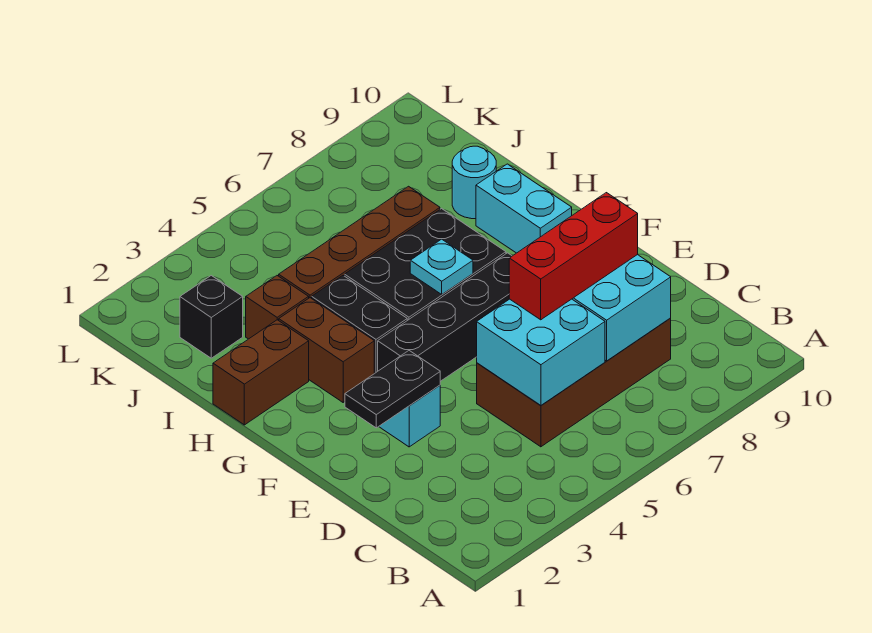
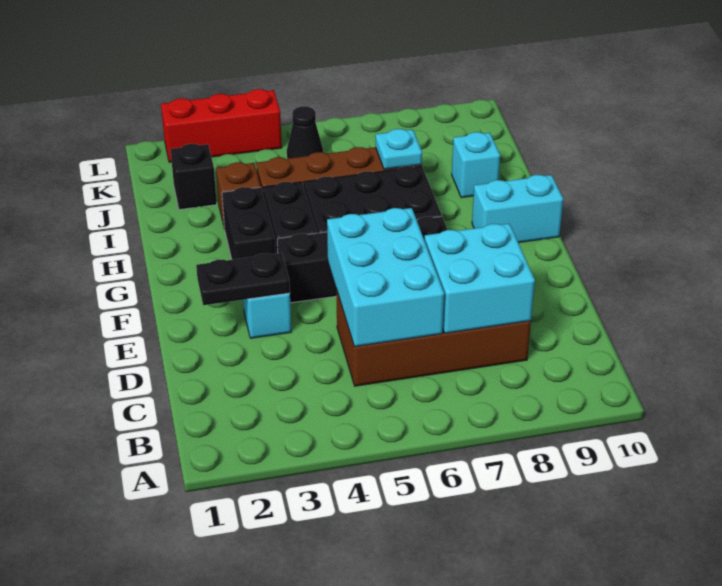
cyan brick C5:D6 level 2 -> cyan brick C5:E6 level 2
red brick D6:D8 level 3 -> red brick L2:L4 level 1
brown brick G3:H3 level 1 -> black brick G3:H3 level 1
cyan plate G6 level 2 -> cyan plate I7 level 2
cyan brick G9:H9 level 1 -> cyan brick G9:G10 level 1
brown brick H1:H2 level 1 -> none
cyan round brick I9 level 1 -> cyan brick I9 level 1
none -> black cone K5 level 1

